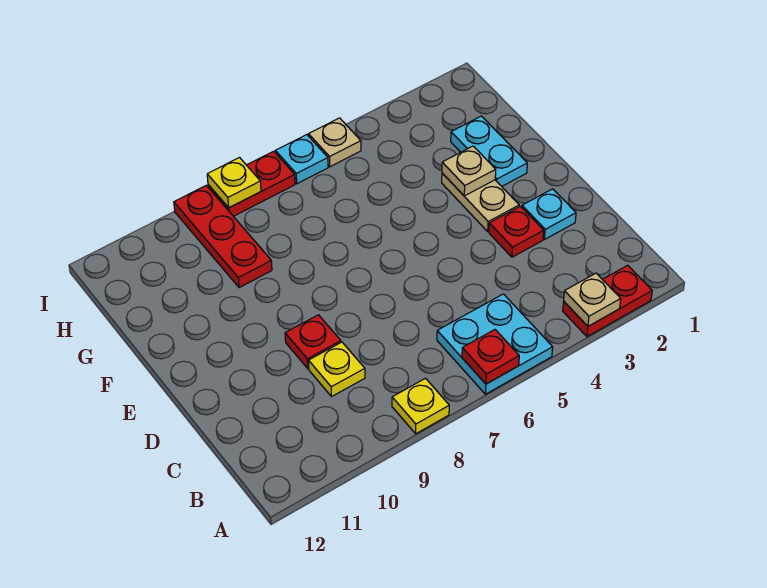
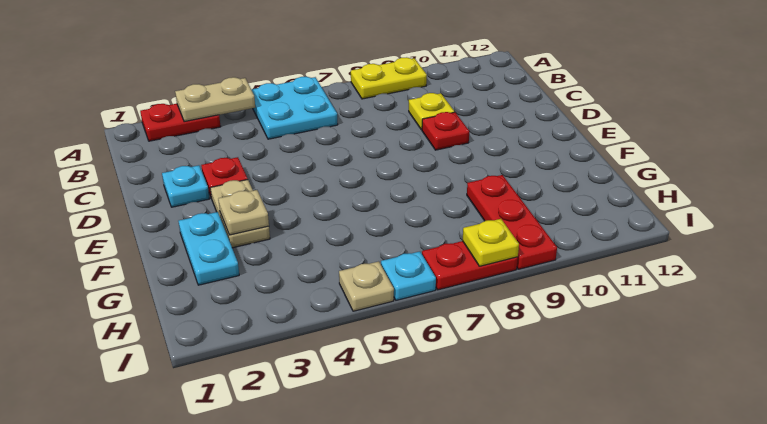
tan plate A3 level 2 -> tan plate A3:A4 level 2
red plate A6 level 2 -> none
yellow plate A8 level 1 -> yellow plate A8:A9 level 1

